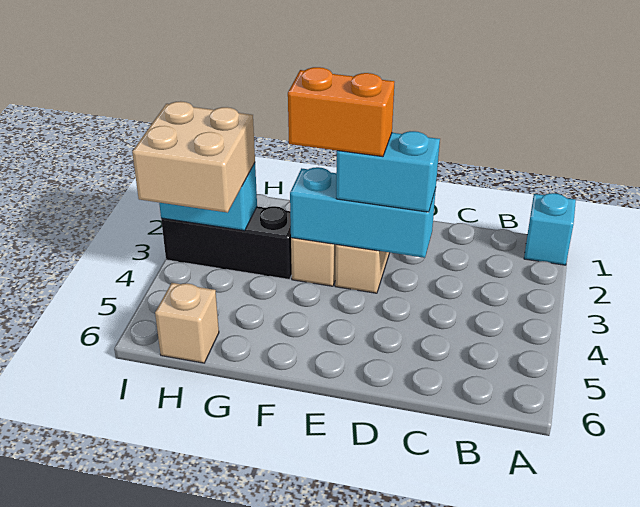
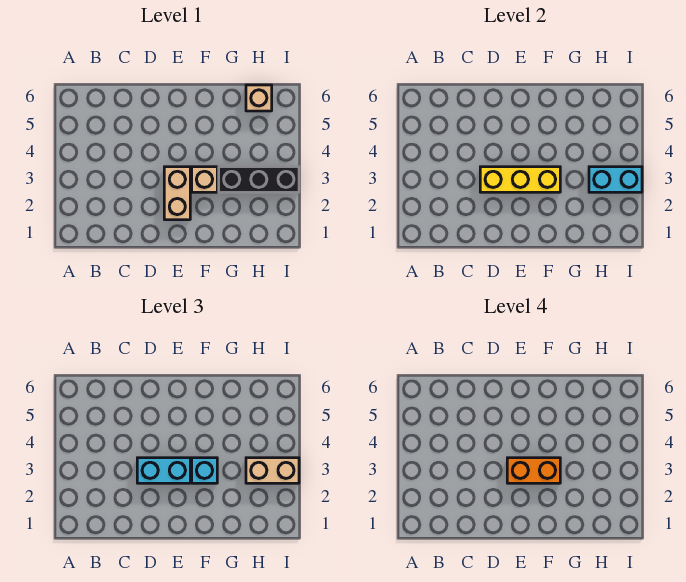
cyan brick A1 level 1 -> cyan brick F3 level 3
cyan brick D3:F3 level 2 -> yellow brick D3:F3 level 2
tan brick H3:I4 level 3 -> tan brick H3:I3 level 3

